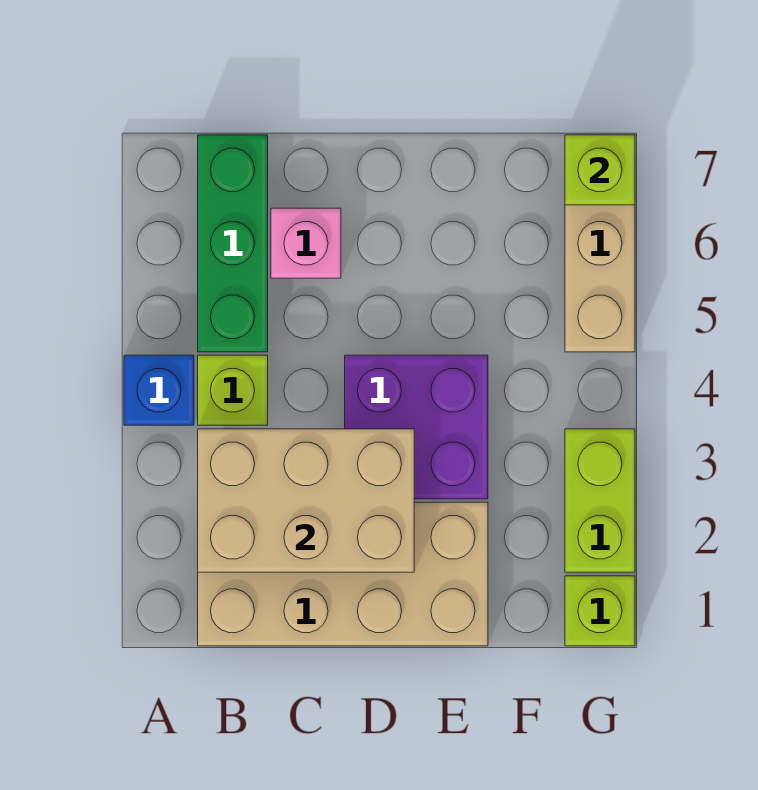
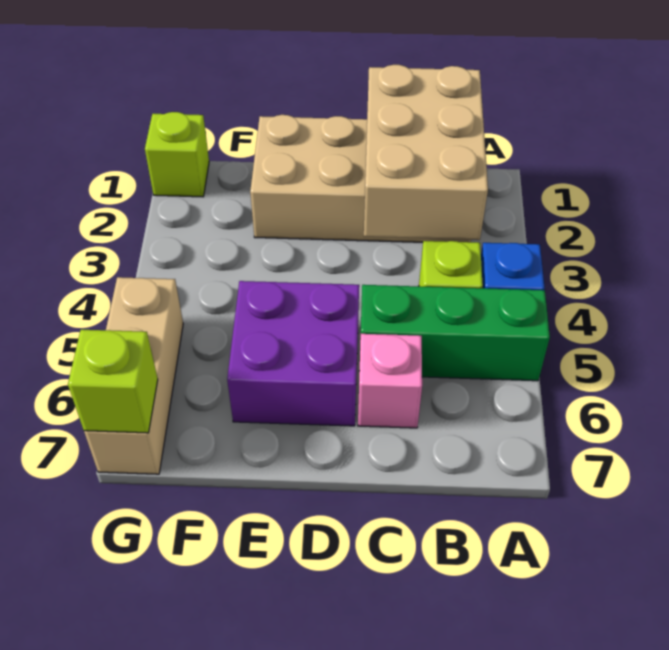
tan brick B2:D3 level 2 -> tan brick B1:C3 level 2
green brick B5:B7 level 1 -> green brick A5:C5 level 1
purple brick D3:E4 level 1 -> purple brick D5:E6 level 1
lime brick G2:G3 level 1 -> none

